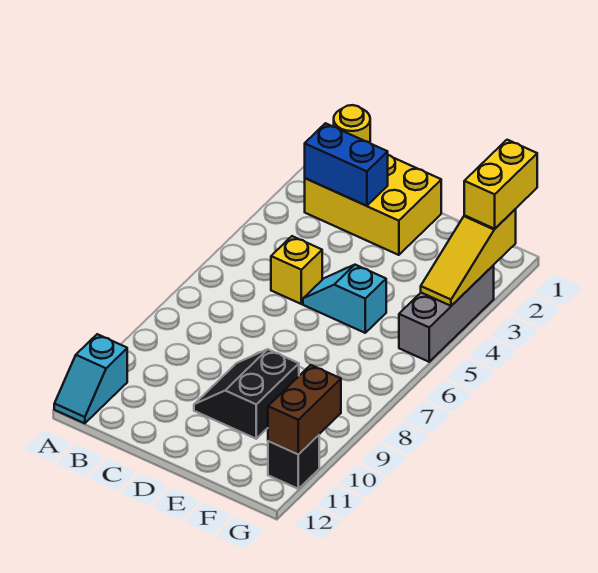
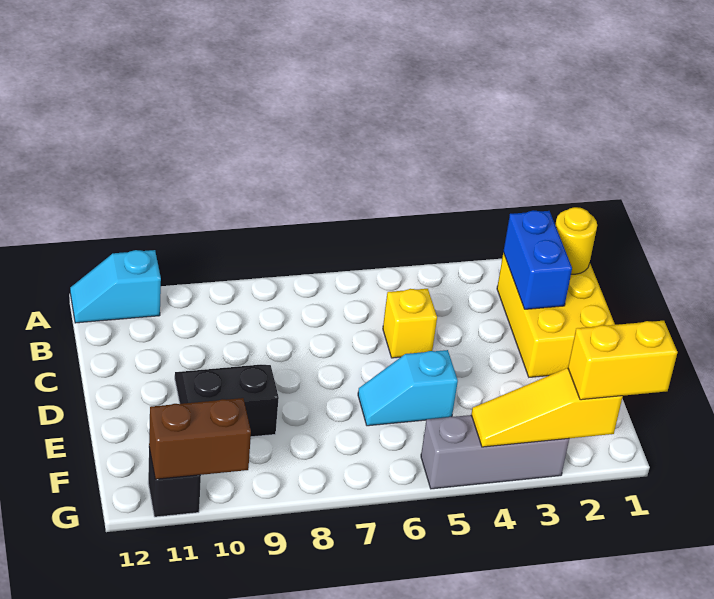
cyan slope D5:E5 level 1 top E -> cyan slope E5:E6 level 1 top 5

